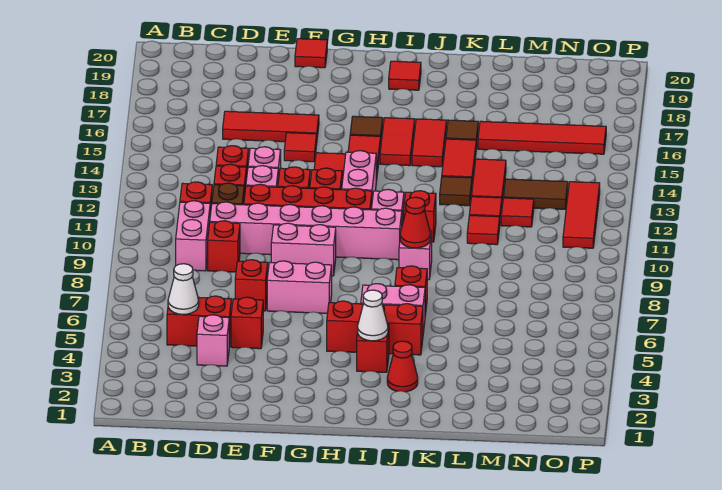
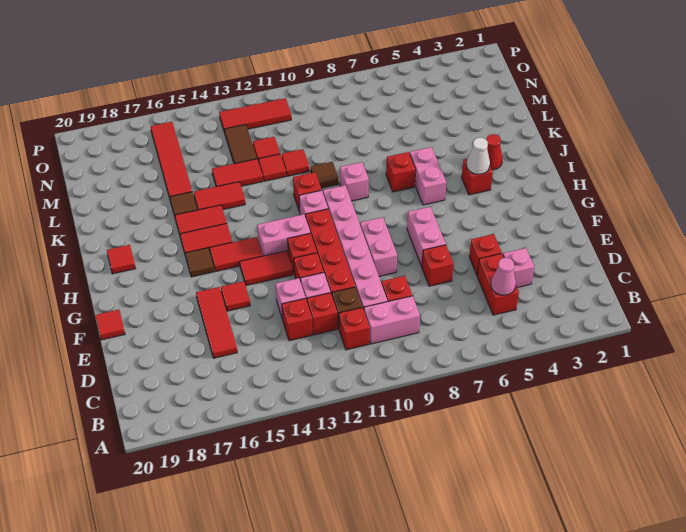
white cone C5 level 2 -> pink cone C5 level 2
red brick H5:J5 level 1 -> none
red cone J9 level 2 -> none
brown tile K13 level 1 -> brown tile K10 level 1

